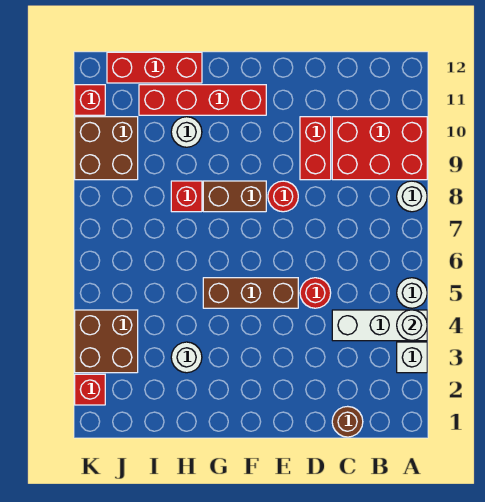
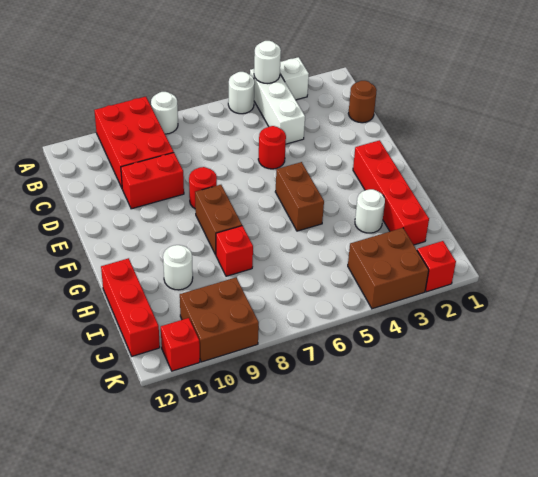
brown brick E5:G5 level 1 -> brown brick F5:G5 level 1
red brick F11:I11 level 1 -> red brick F2:I2 level 1

